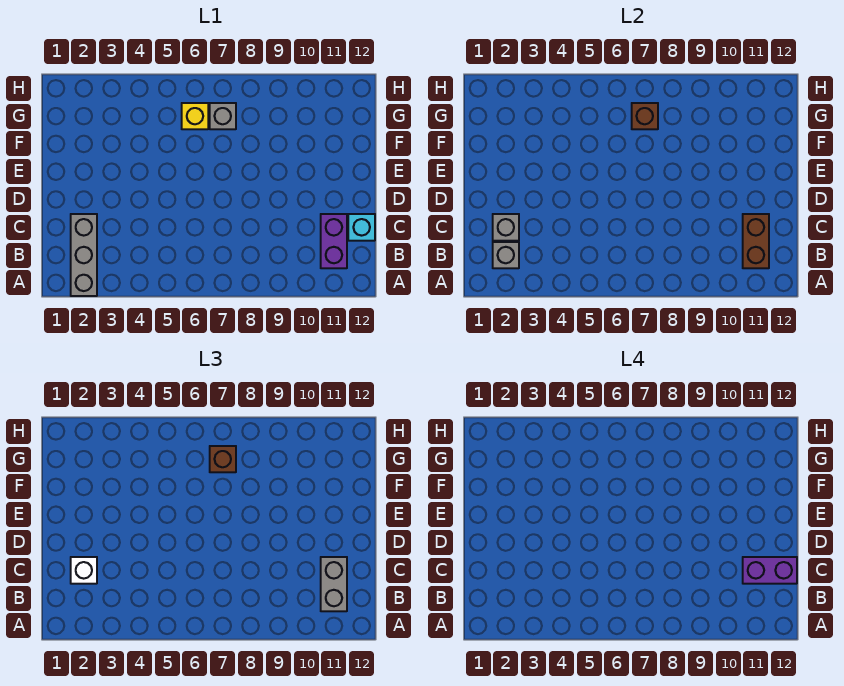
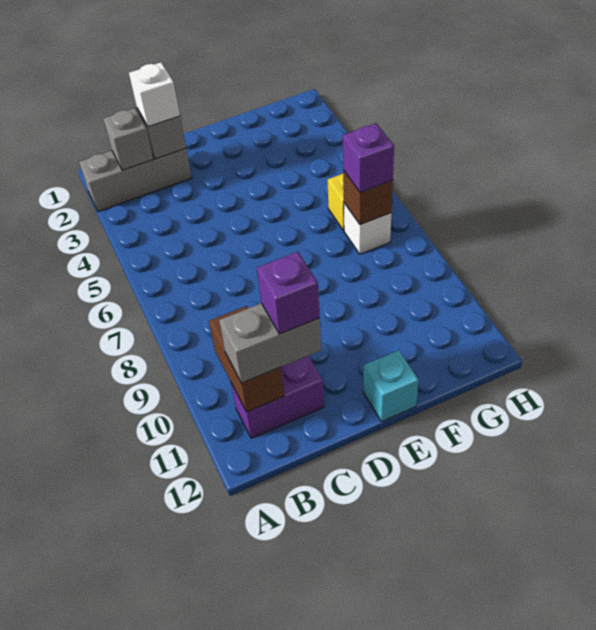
brown brick B11:C11 level 2 -> brown brick B10:B11 level 2
purple brick C11:C12 level 4 -> purple brick C11 level 4
cyan brick C12 level 1 -> cyan brick E12 level 1
grey brick G7 level 1 -> white brick G7 level 1
brown brick G7 level 3 -> purple brick G7 level 3

